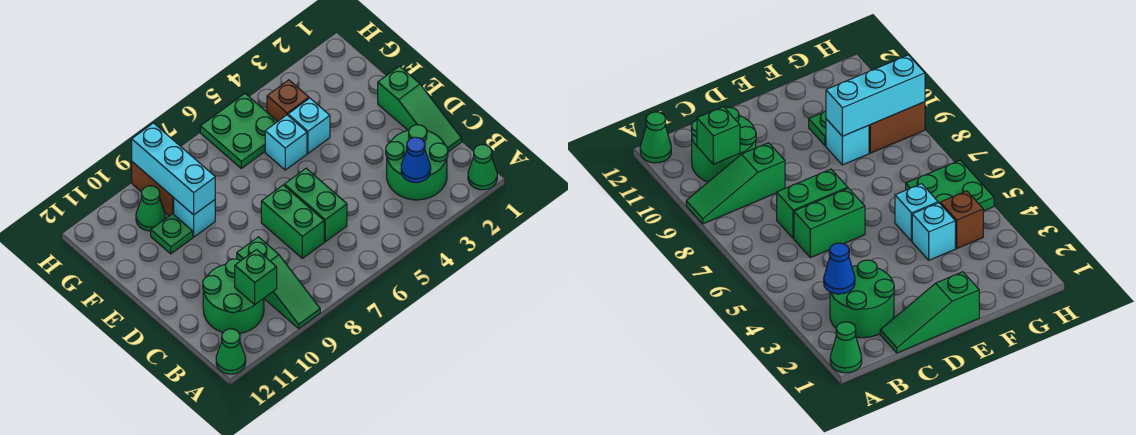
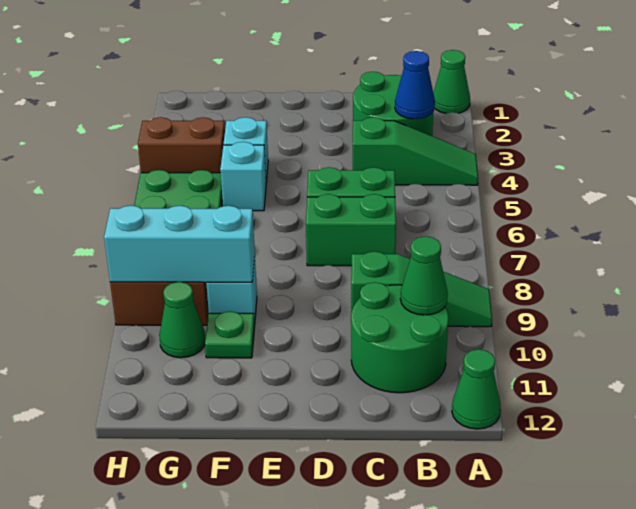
green brick B10 level 2 -> green cone B10 level 2
green slope C1:E1 level 1 top E -> green slope A4:C4 level 1 top C
brown brick G4 level 1 -> brown brick G4:H4 level 1

